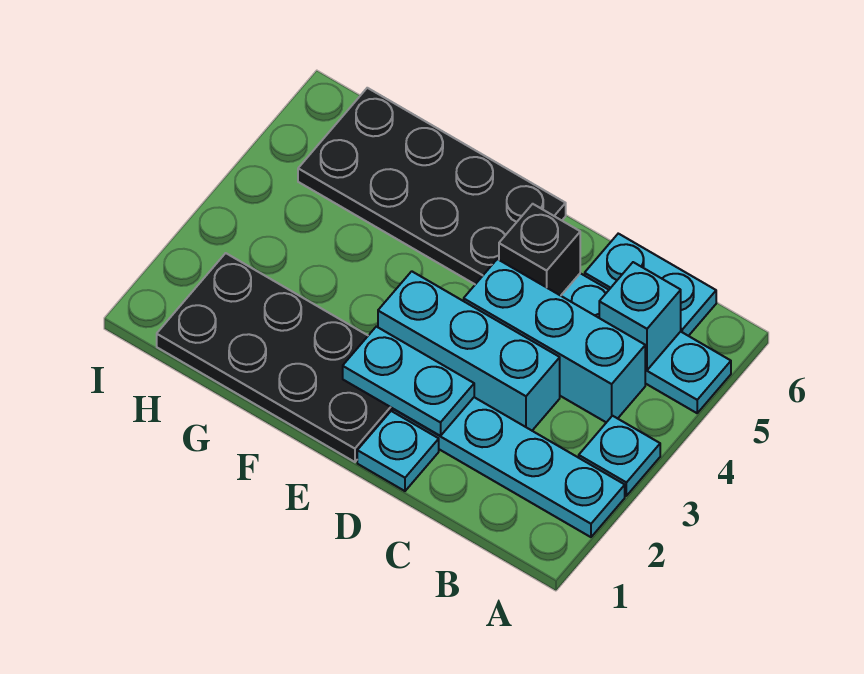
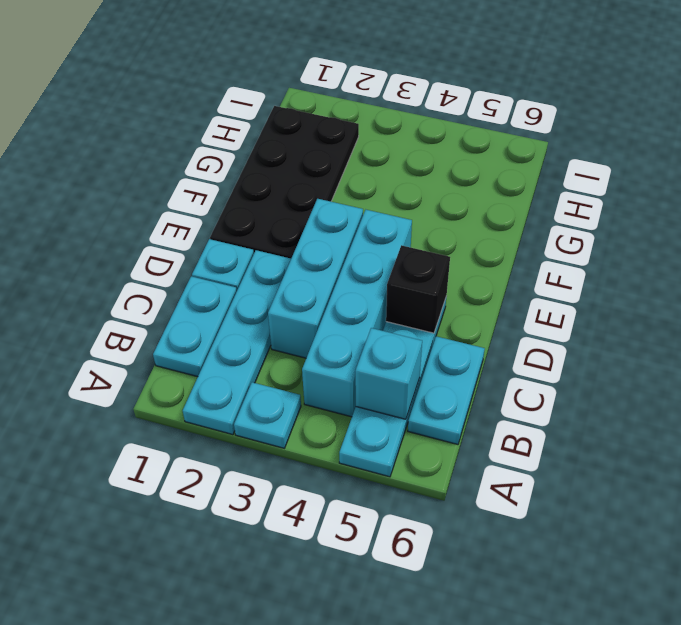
cyan brick B4:D4 level 1 -> cyan brick B4:E4 level 1
cyan plate D2:E2 level 2 -> cyan plate B1:C1 level 1
black plate E5:H6 level 1 -> none

